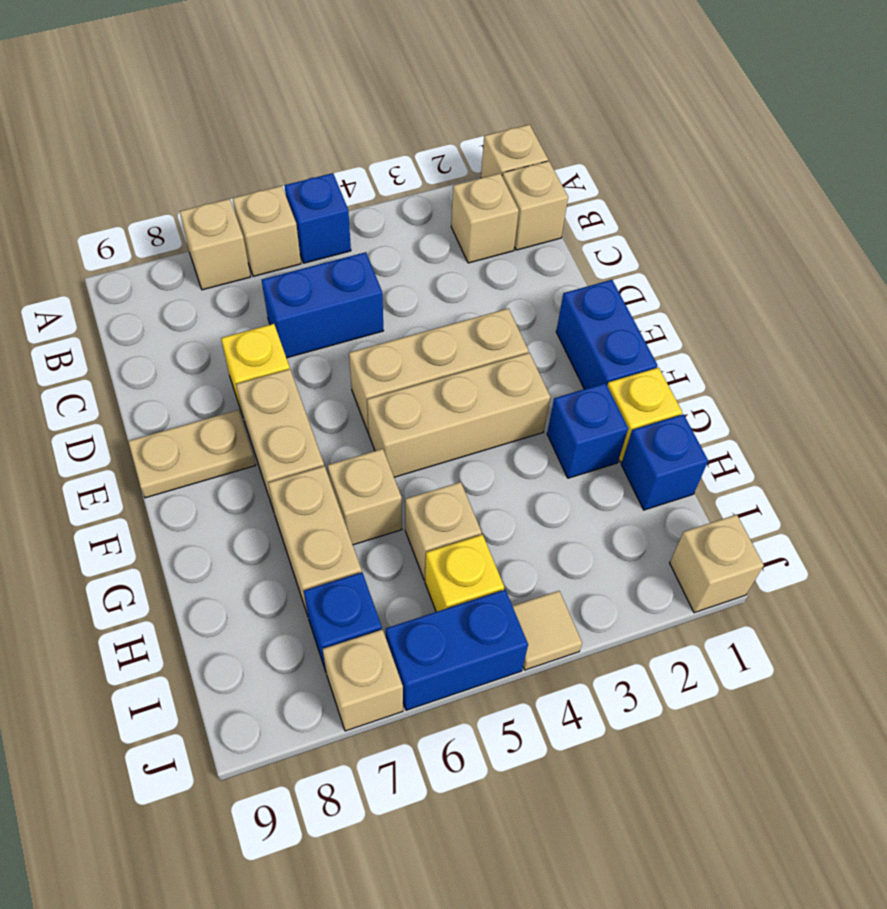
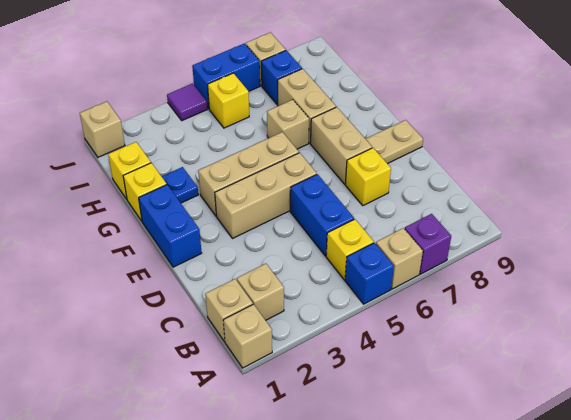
tan brick A7 level 1 -> purple brick A7 level 1
none -> yellow brick B5 level 1
blue brick C5:C6 level 1 -> blue brick C5:D5 level 1
blue brick G2 level 1 -> blue plate G2 level 1
blue brick H1 level 1 -> yellow brick H1 level 1
tan brick H5 level 1 -> none
tan tile J4 level 1 -> purple tile J4 level 1

